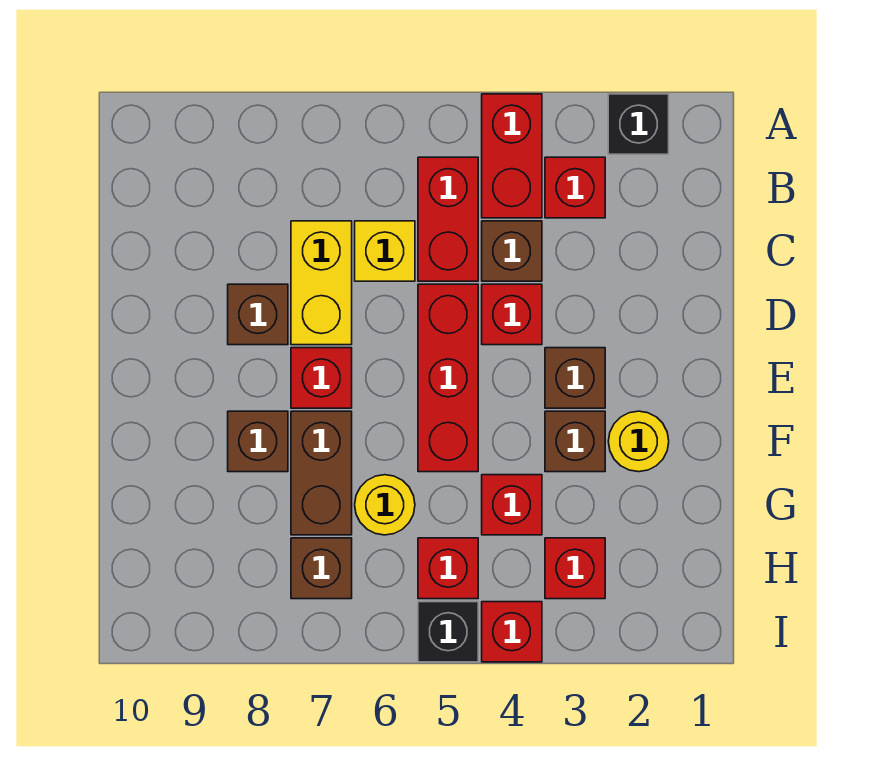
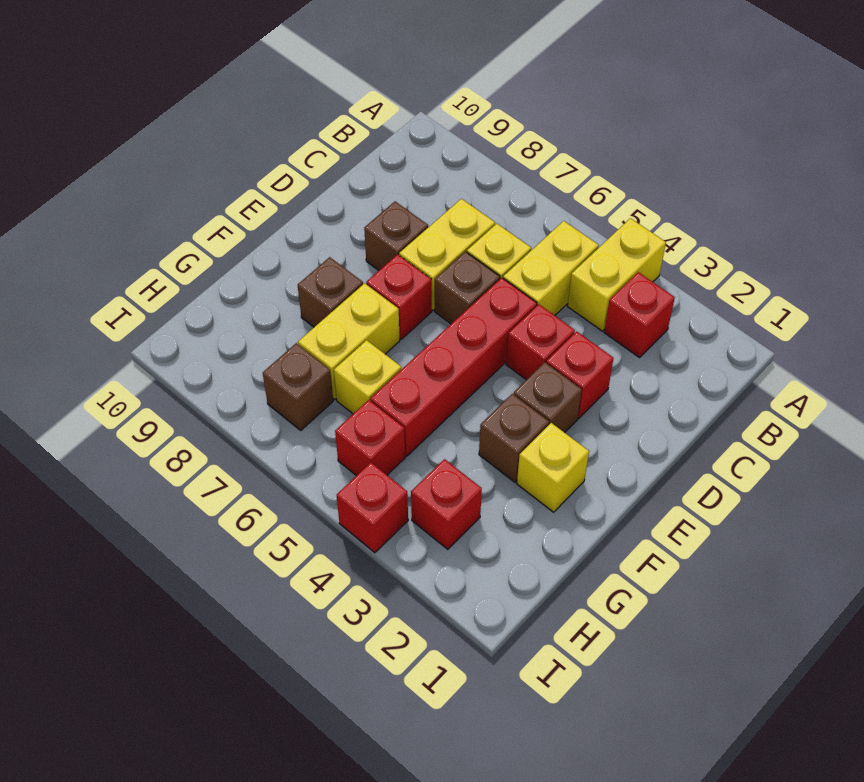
black brick A2 level 1 -> none
red brick A4:B4 level 1 -> yellow brick A4:B4 level 1
red brick B5:C5 level 1 -> yellow brick B5:C5 level 1
brown brick C4 level 1 -> brown brick D6 level 1
red brick D5:F5 level 1 -> red brick D5:G5 level 1
yellow round brick F2 level 1 -> yellow brick F2 level 1
brown brick F7:G7 level 1 -> yellow brick F7:G7 level 1
red brick G4 level 1 -> red brick D3 level 1
yellow round brick G6 level 1 -> yellow brick G6 level 1
black brick I5 level 1 -> none

